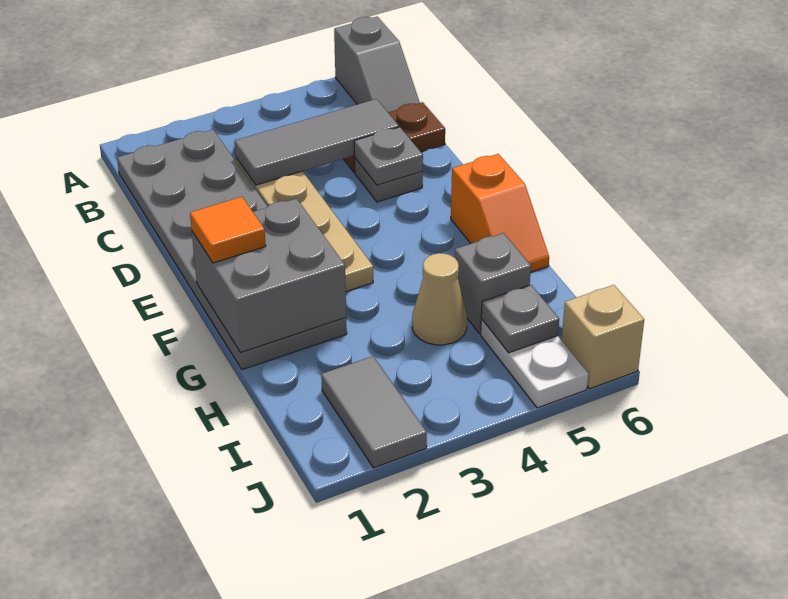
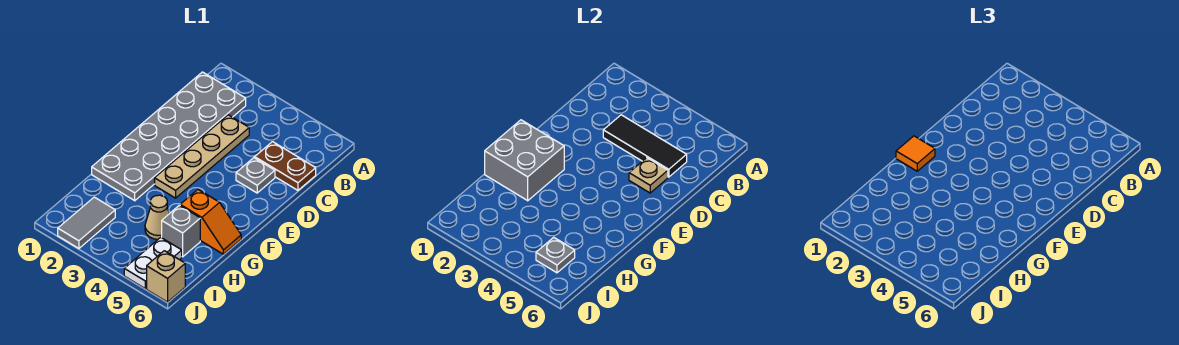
grey slope A6:B6 level 1 top A -> none
grey tile C3:C5 level 2 -> black tile C3:C5 level 2
grey plate D5 level 2 -> tan plate D5 level 2
orange slope F6:G6 level 1 top F -> orange slope G5:G6 level 1 top 5

